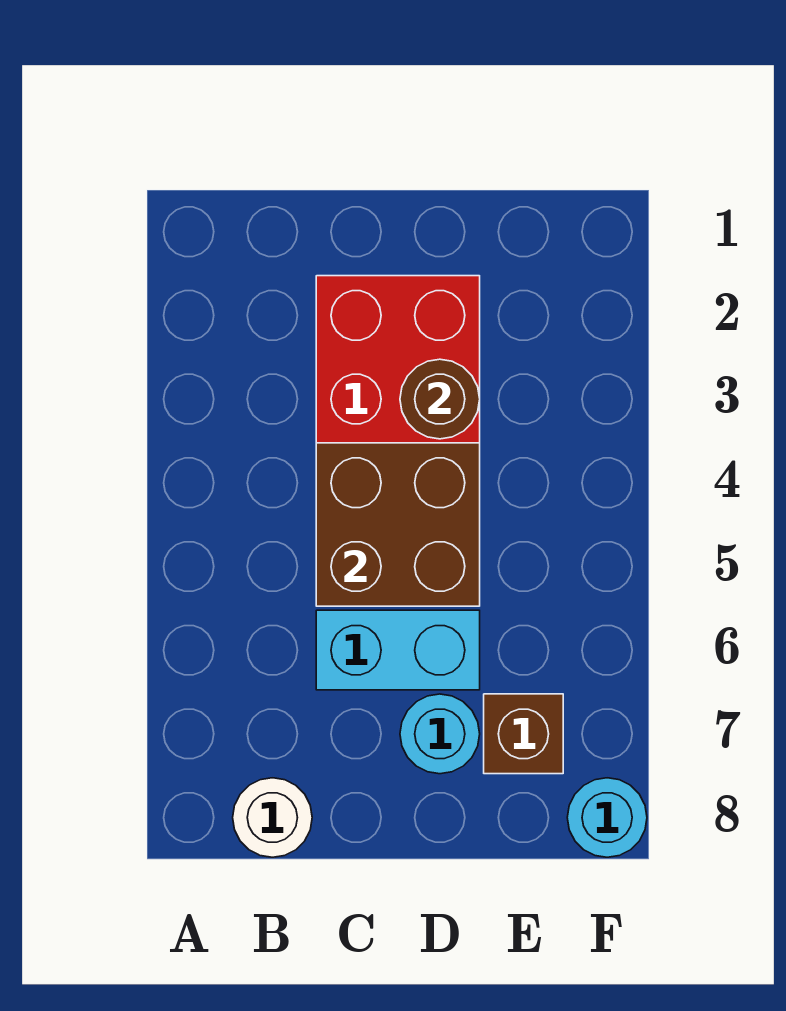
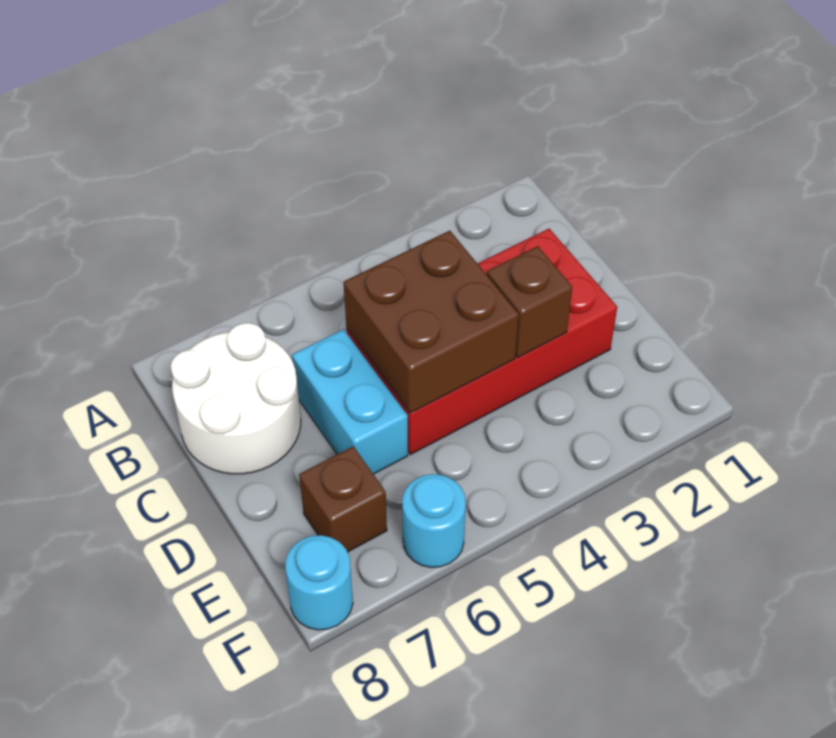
white round brick B8 level 1 -> white round brick B7:C8 level 1
brown round brick D3 level 2 -> brown brick D3 level 2
cyan round brick D7 level 1 -> cyan round brick F6 level 1

